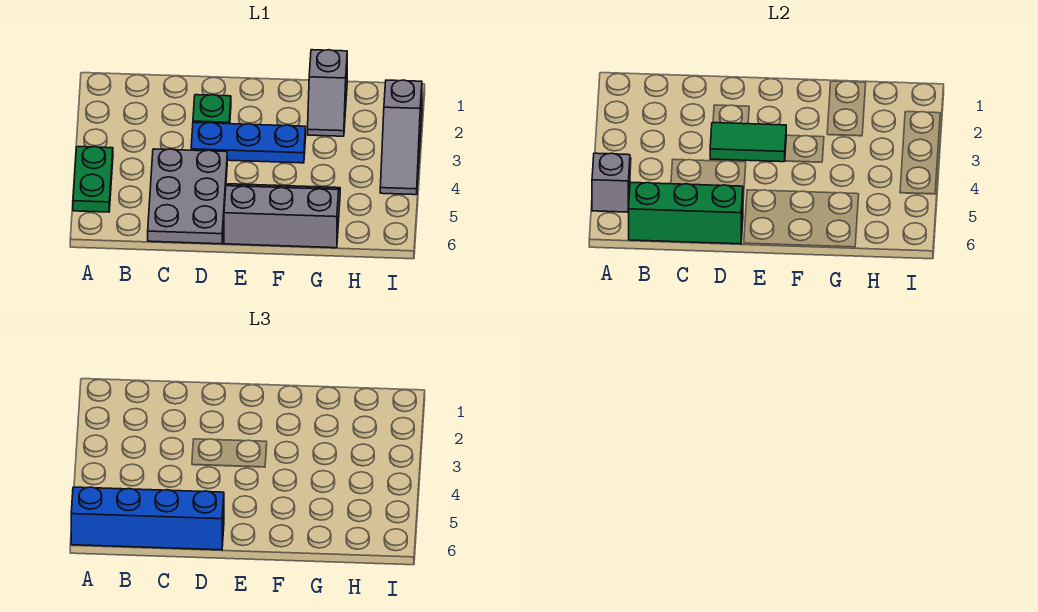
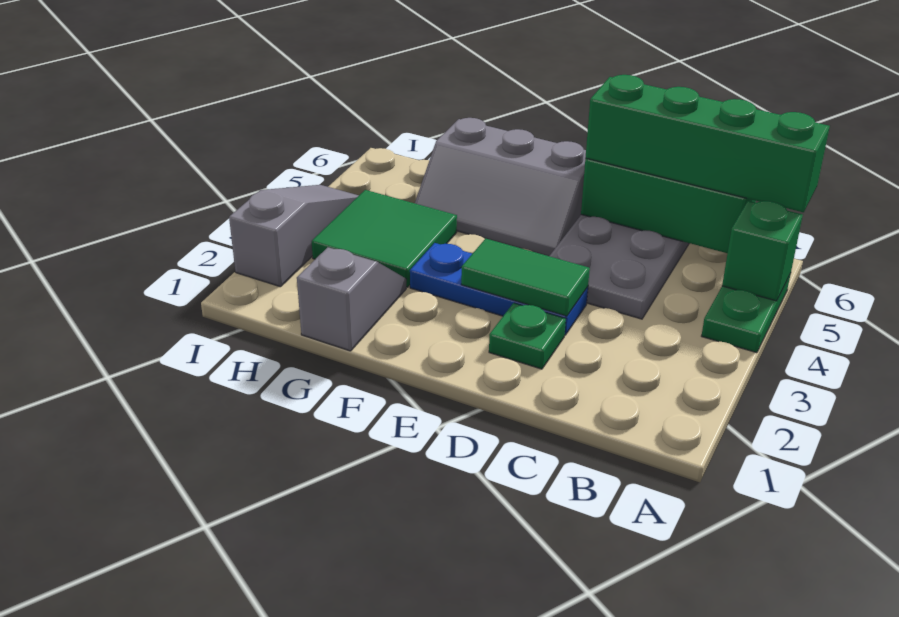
grey brick A5 level 2 -> green brick A5 level 2
blue brick A6:D6 level 3 -> green brick A6:D6 level 3
none -> green tile G3:H4 level 1

